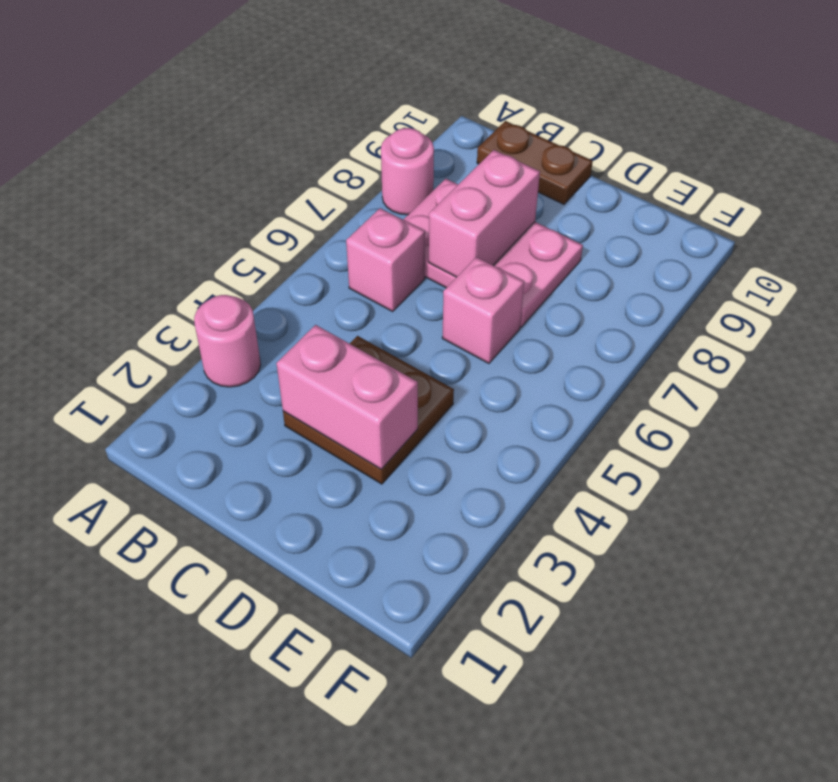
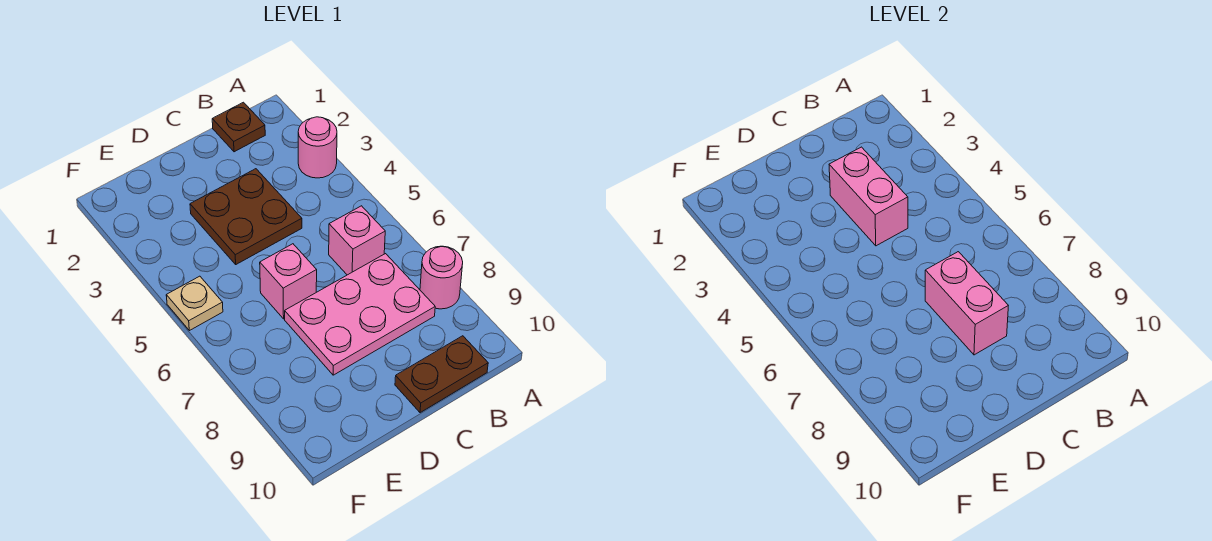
none -> brown plate B1 level 1
pink brick C3:D3 level 2 -> pink brick C3:C4 level 2
none -> tan plate F5 level 1

